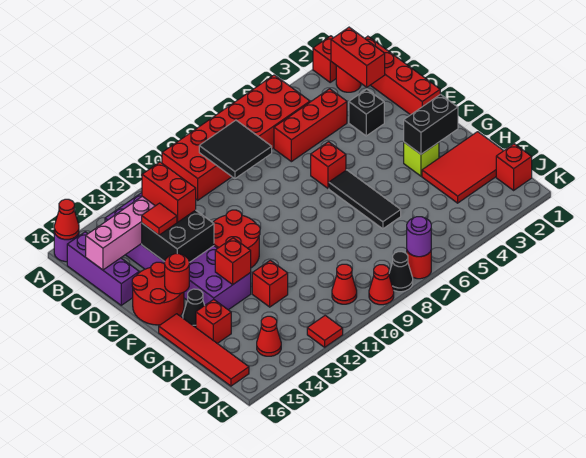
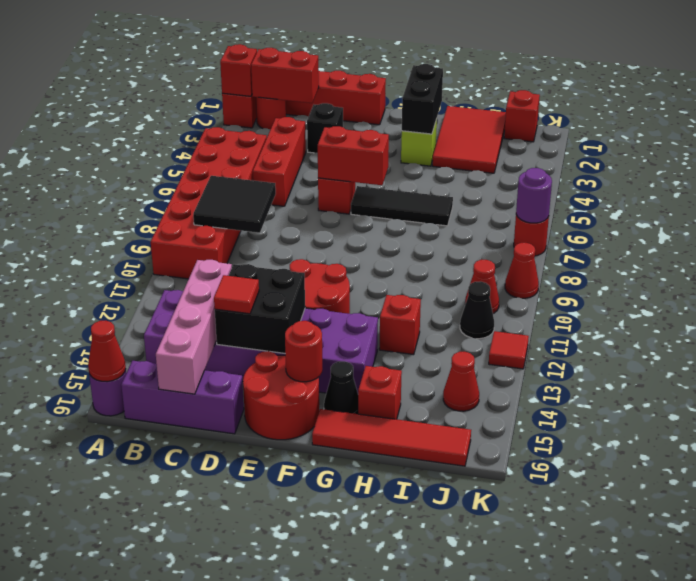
red brick C13:D13 level 3 -> red brick E6:F6 level 2
red brick G13 level 2 -> red brick A2 level 2
black cone K8 level 1 -> black cone J11 level 1

